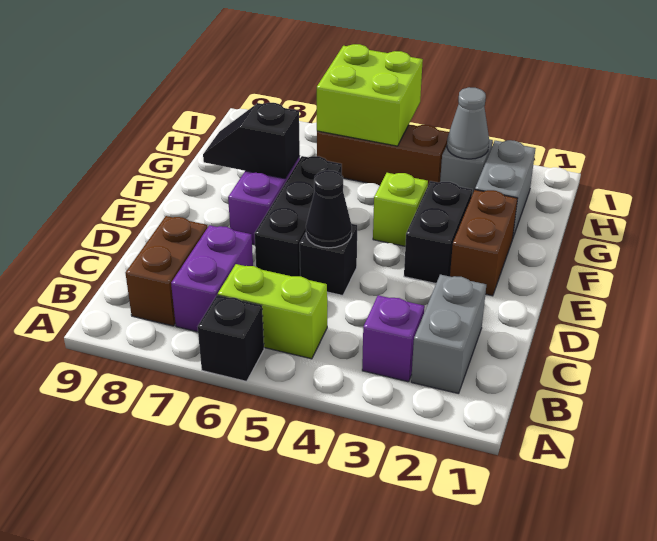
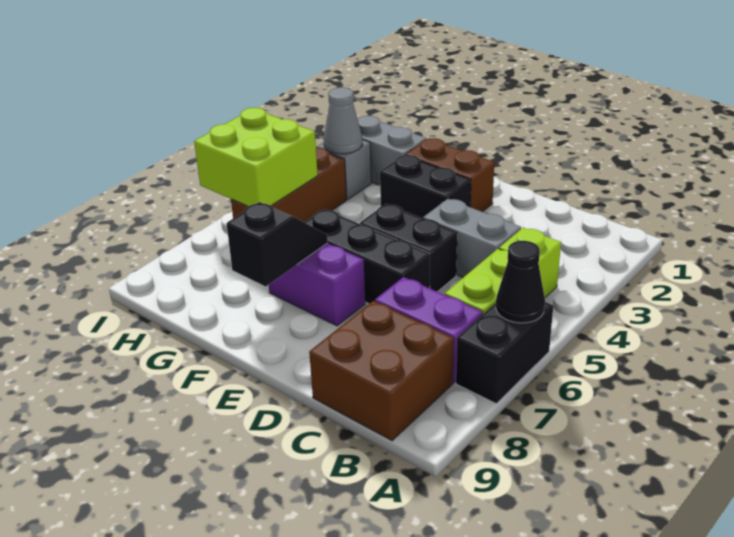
black brick A6 level 1 -> black brick A6:A7 level 1
grey brick B2:C2 level 1 -> grey brick C4:D4 level 1
purple brick B3 level 1 -> none
brown brick B8:C8 level 1 -> brown brick B8:C9 level 1
black brick D5 level 1 -> black brick D5:E5 level 1
black cone D5 level 2 -> black cone A6 level 2
lime brick F4 level 1 -> lime brick B4 level 1
black slope F7:F8 level 2 top 7 -> black slope F7:F8 level 2 top 8

